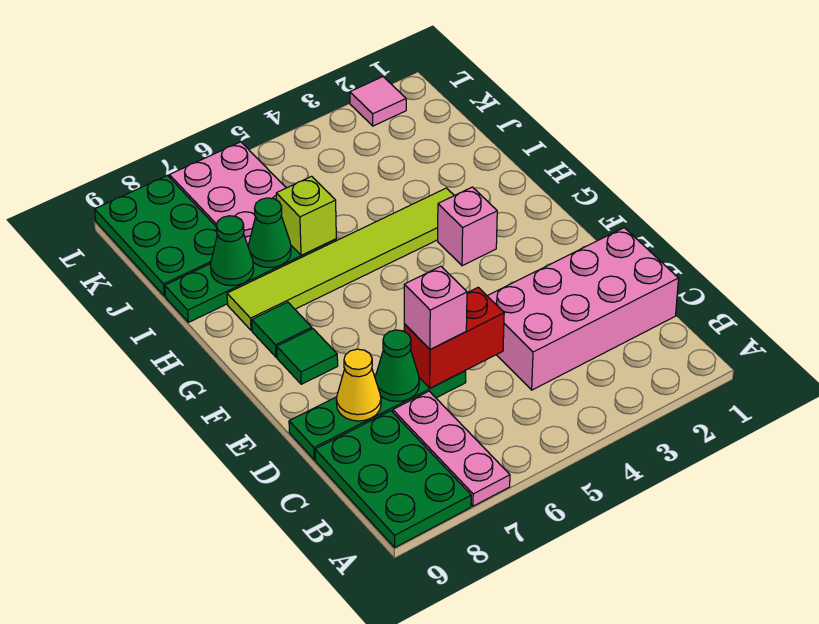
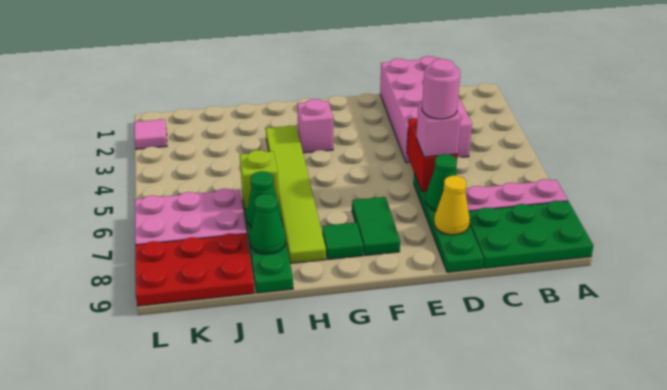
none -> pink round brick D6 level 4
green tile F8 level 1 -> green tile F7:F8 level 1
green plate J8:L9 level 1 -> red plate J8:L9 level 1

